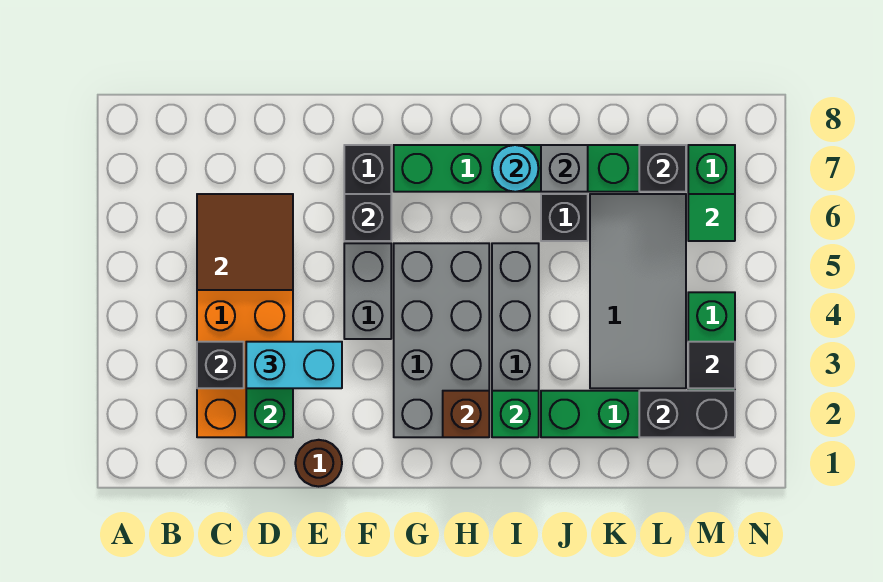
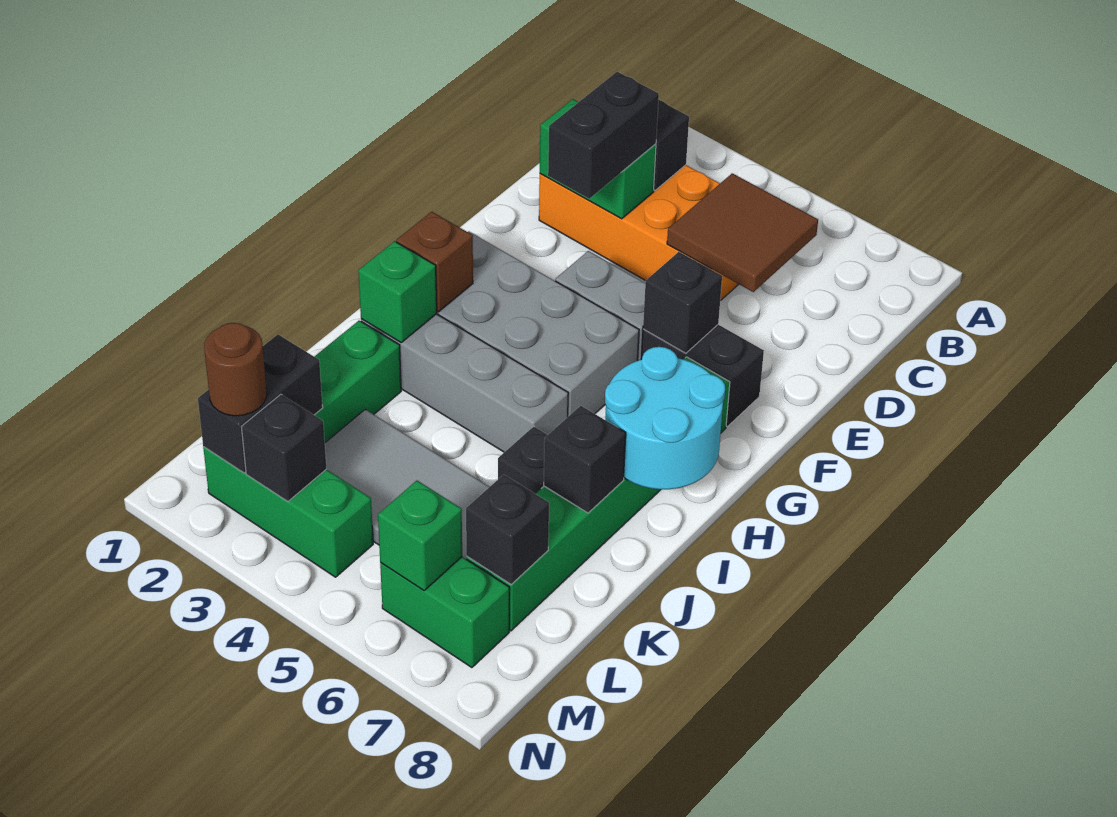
cyan brick D3:E3 level 3 -> black brick D3:E3 level 3
brown round brick E1 level 1 -> brown round brick M2 level 3
cyan round brick I7 level 2 -> cyan round brick H7:I8 level 2
grey brick J7 level 2 -> black brick J7 level 2
black tile M3 level 2 -> black brick M3 level 2
green tile M6 level 2 -> green brick M6 level 2

